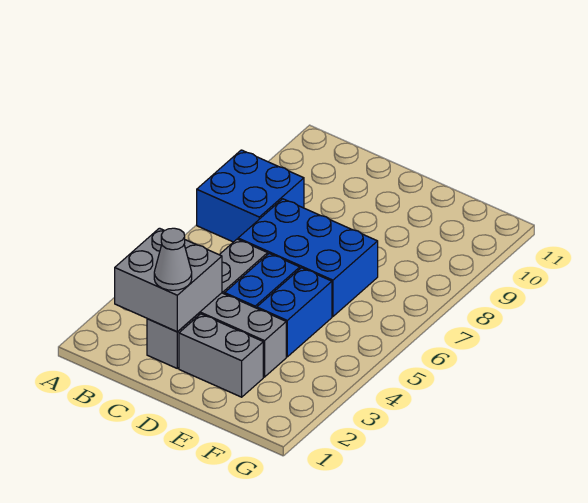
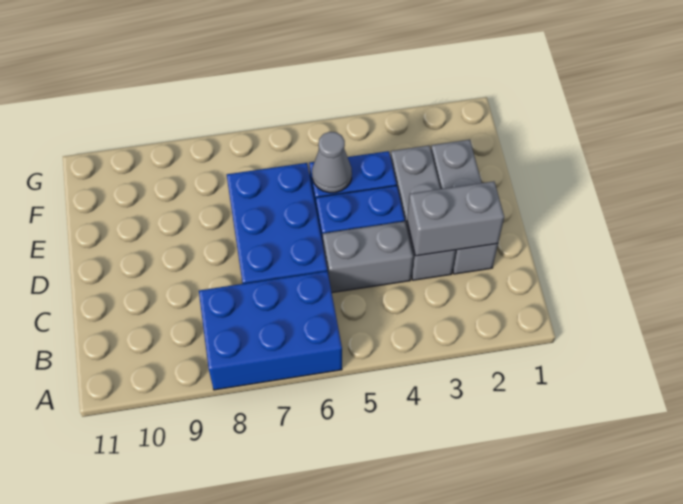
blue brick A7:B8 level 1 -> blue brick A6:B8 level 1
grey brick B2:C3 level 2 -> grey brick C2:C3 level 2
grey cone C2 level 3 -> grey cone E5 level 2

